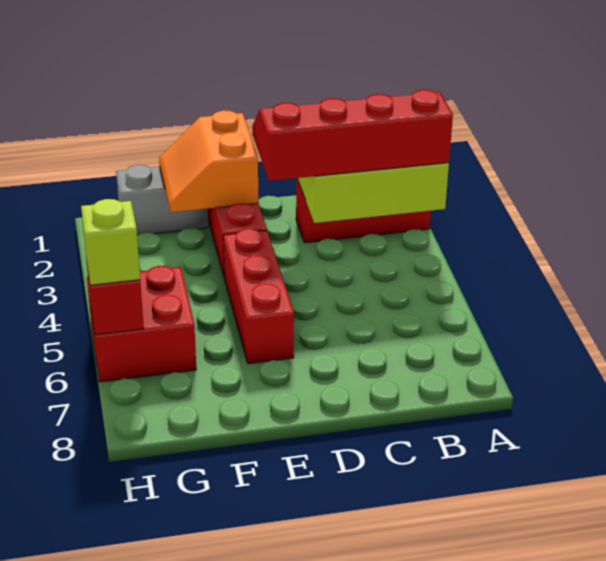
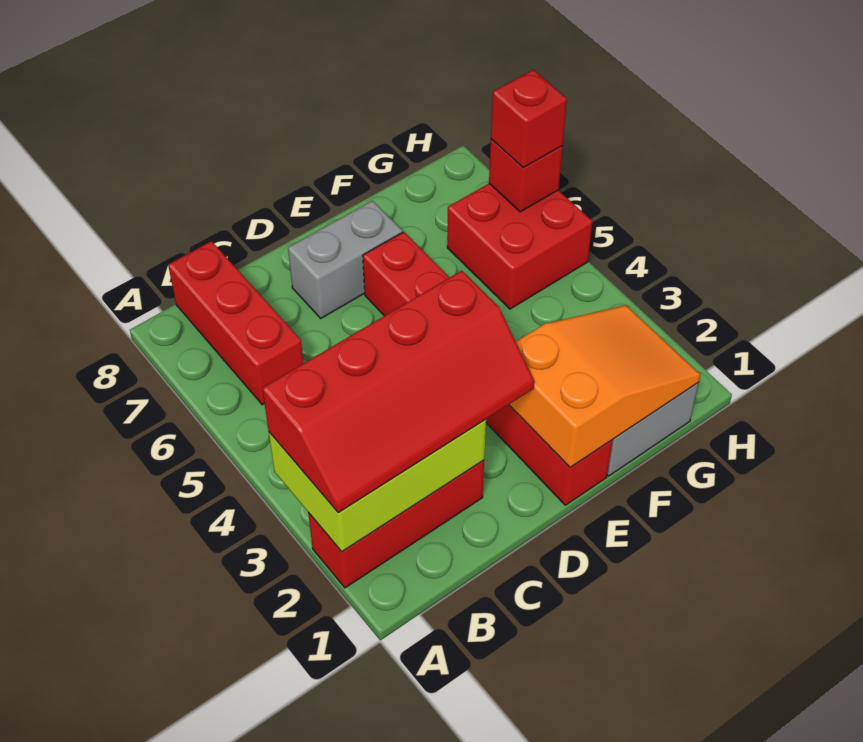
none -> red brick B6:B8 level 1
none -> grey brick D7:E7 level 1
orange slope E1:F2 level 2 top E -> orange slope E1:G2 level 2 top E
lime brick H6 level 3 -> red brick H6 level 3

